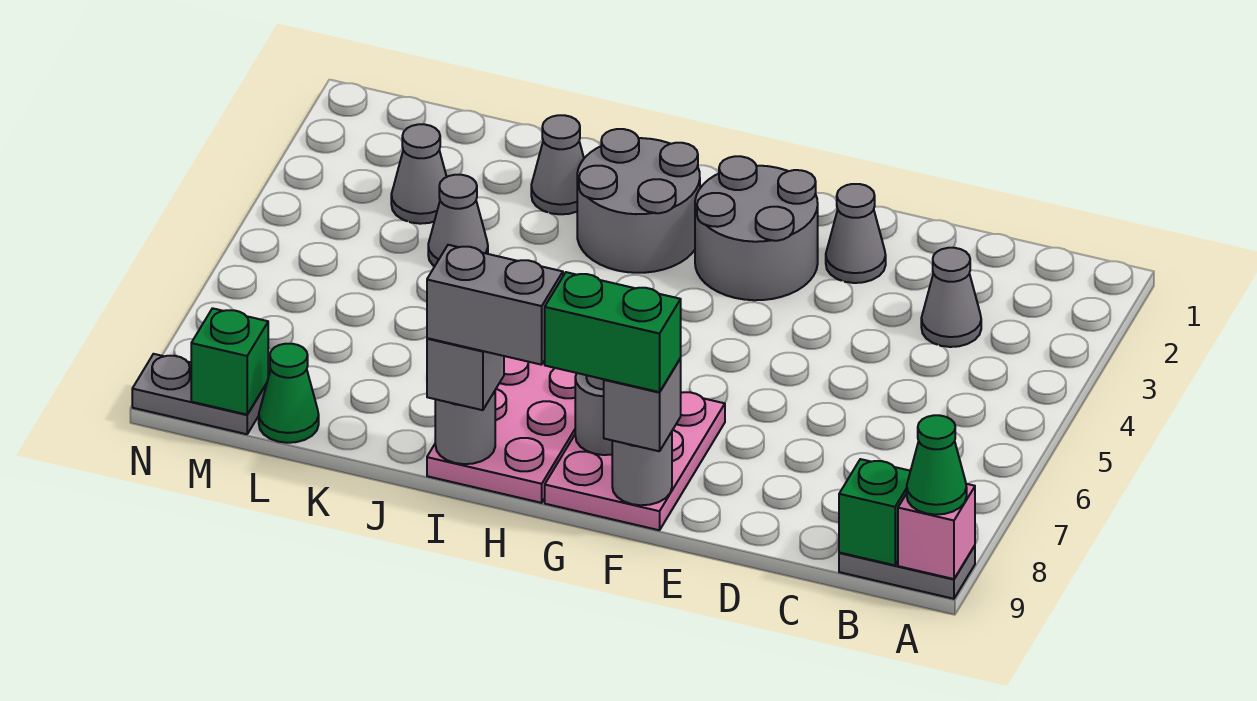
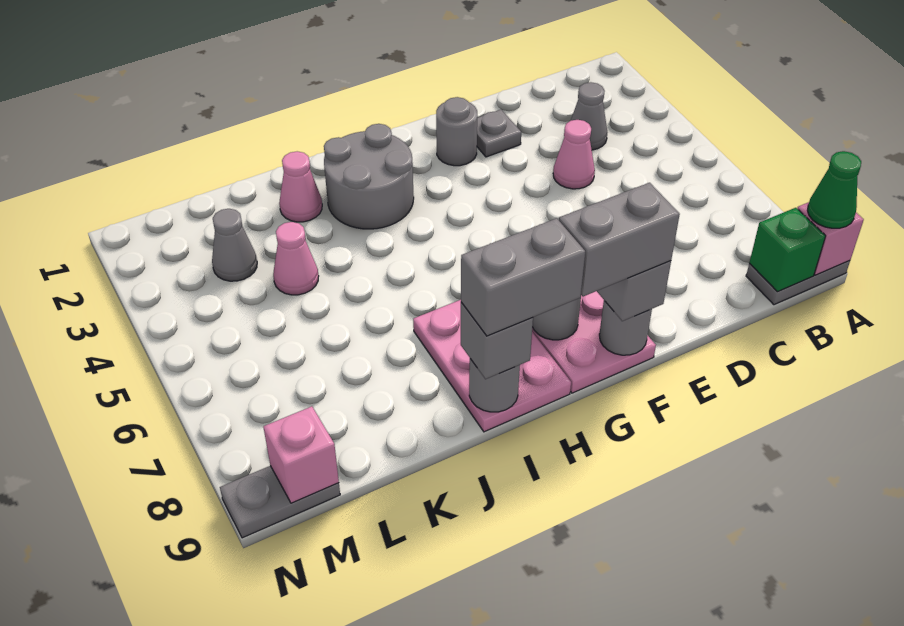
none -> pink cone D4 level 1
grey cone E2 level 1 -> grey plate E2 level 1
grey round brick F2:G3 level 1 -> grey round brick F2 level 1
green brick F9:G9 level 4 -> grey brick F9:G9 level 4
grey cone J2 level 1 -> pink cone J2 level 1
grey cone K4 level 1 -> pink cone K4 level 1
green cone L9 level 1 -> none
green brick M9 level 2 -> pink brick M9 level 2

